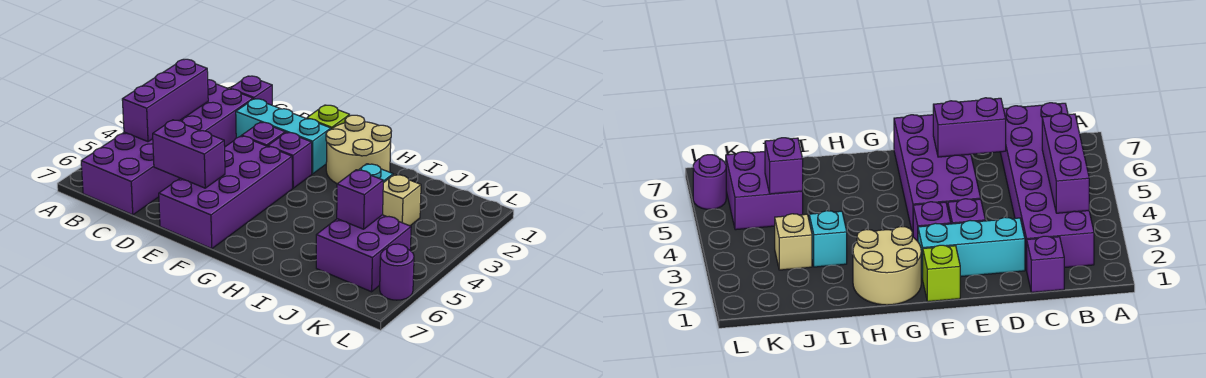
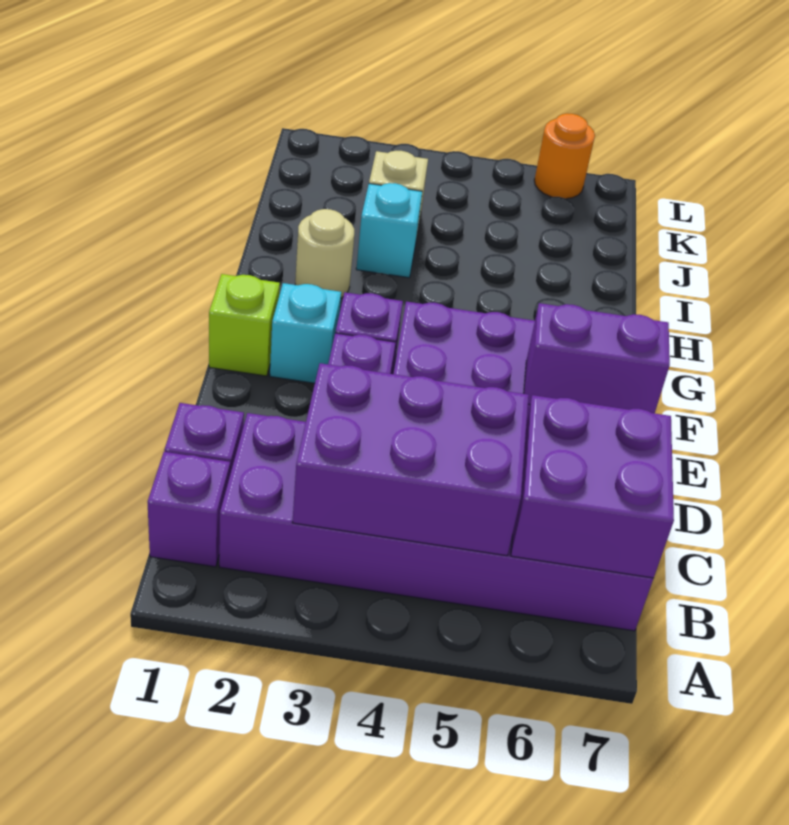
purple brick B3:B5 level 2 -> purple brick B3:C5 level 2
cyan brick D2:F2 level 1 -> cyan brick F2 level 1
purple brick D6:E6 level 2 -> purple brick E6:E7 level 2
tan round brick G1:H2 level 1 -> tan round brick H2 level 1
purple brick J5:K6 level 1 -> purple brick B6:C7 level 2
purple brick J5 level 2 -> purple brick B1 level 1
purple round brick L6 level 1 -> orange round brick L6 level 1

